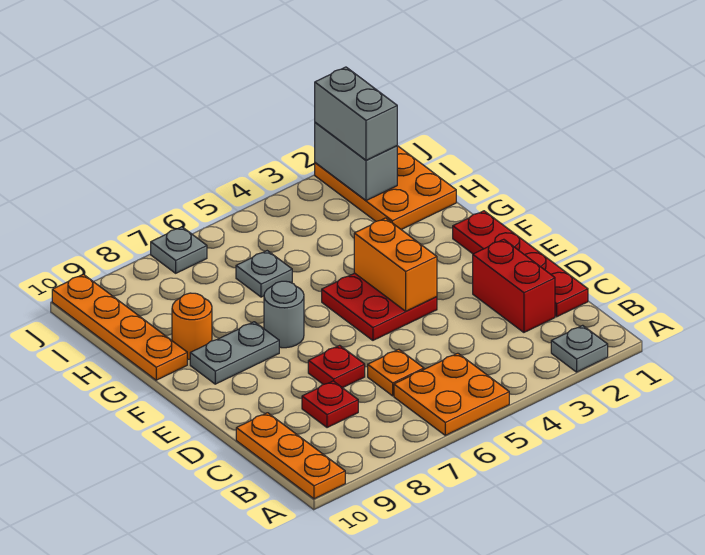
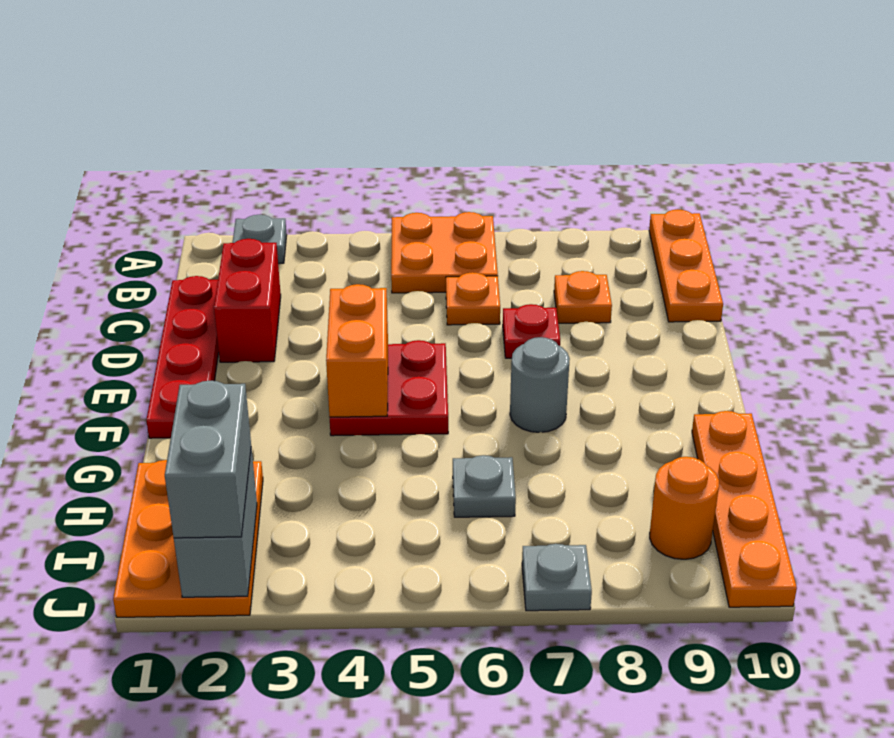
red plate C8 level 1 -> orange plate C8 level 1
grey plate F8:F9 level 1 -> none
orange round brick G9 level 1 -> orange round brick I9 level 1

